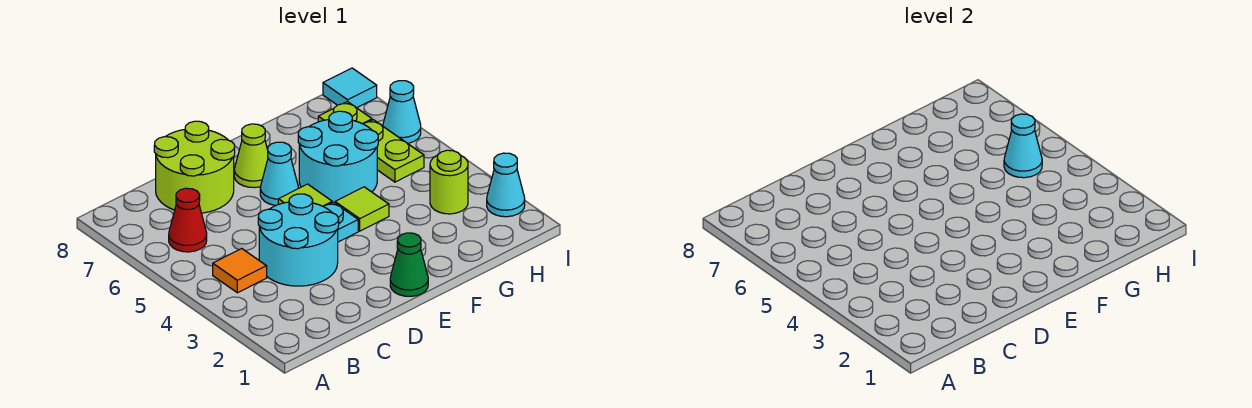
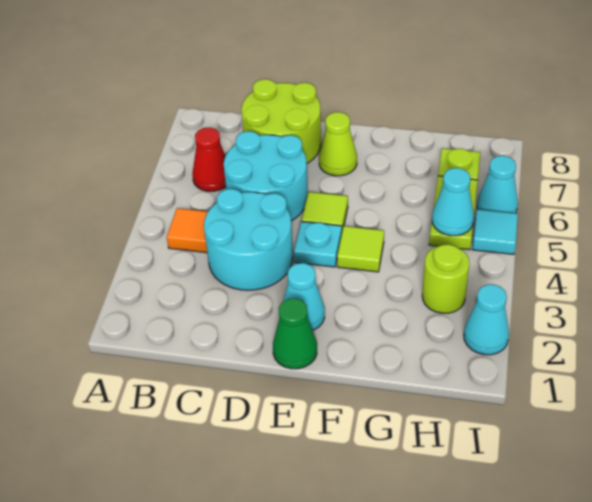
cyan cone E6 level 1 -> cyan cone E2 level 1
cyan round brick F5:G6 level 1 -> cyan round brick C5:D6 level 1
cyan tile I8 level 1 -> cyan tile I5 level 1

